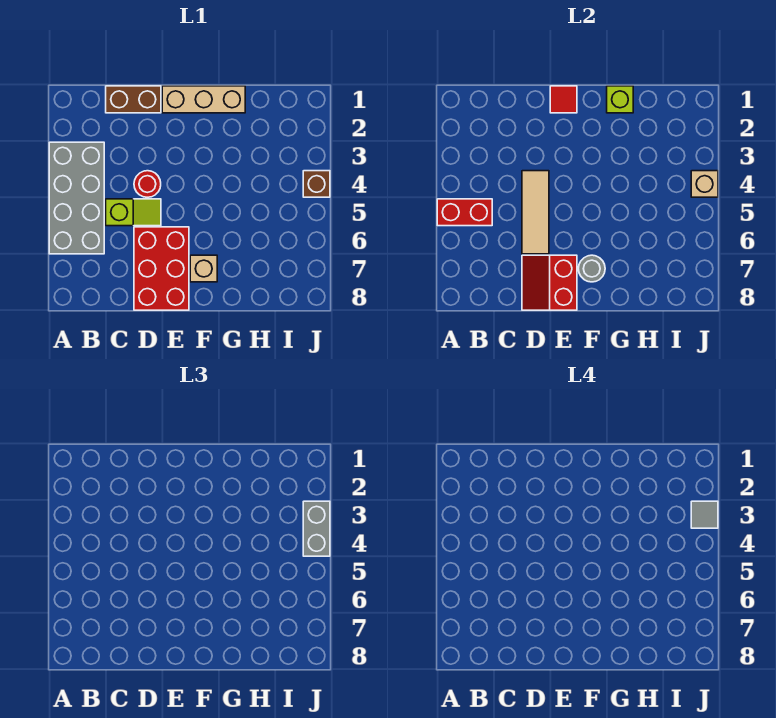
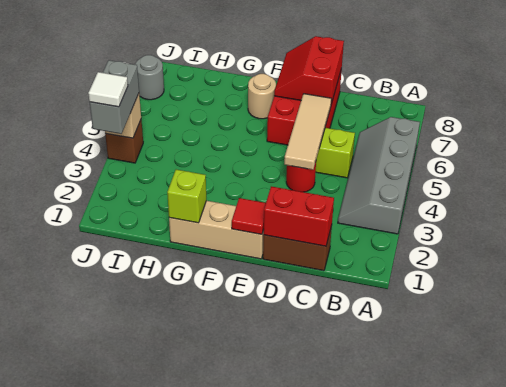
grey brick A3:B6 level 1 -> grey slope A3:B6 level 1 top A
red brick A5:B5 level 2 -> red brick C1:D1 level 2
red slope D7:E8 level 2 top E -> red slope D7:E8 level 2 top D
tan brick F7 level 1 -> tan round brick F7 level 1
grey round brick F7 level 2 -> grey round brick J7 level 1
grey tile J3 level 4 -> white tile J3 level 4

